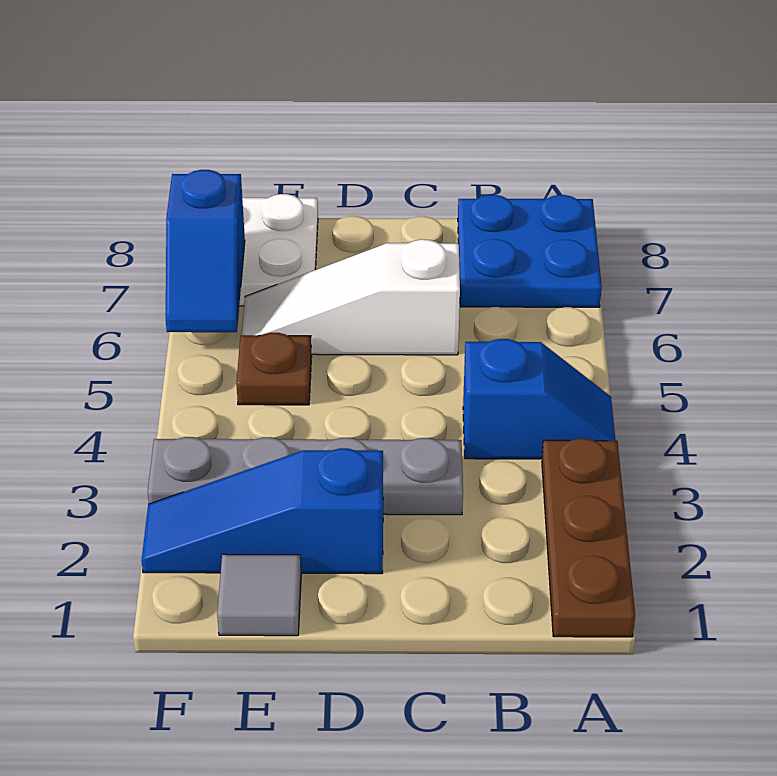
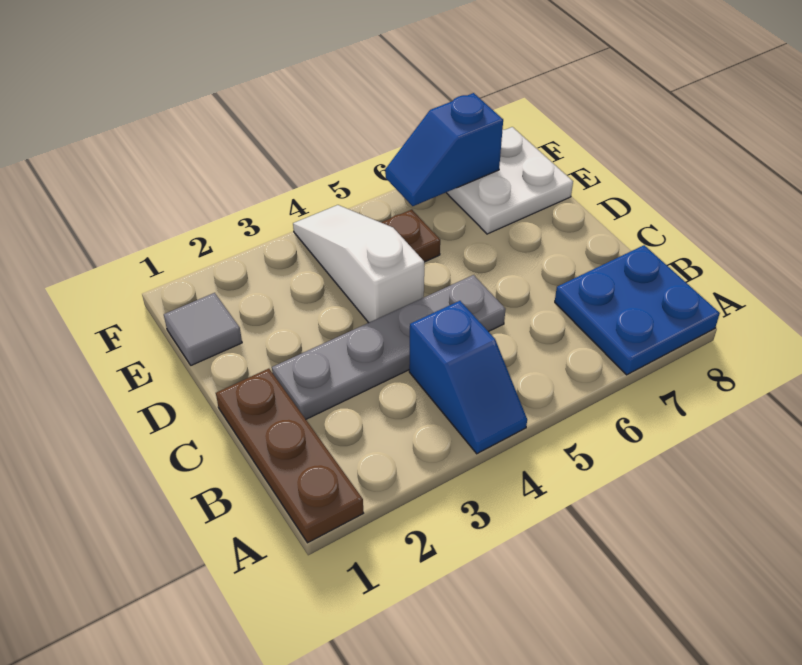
brown plate A1:A3 level 1 -> brown plate A1:C1 level 1
grey plate C3:F3 level 1 -> grey plate C2:C5 level 1
white slope C6:E6 level 1 top C -> white slope D4:F4 level 1 top D
blue slope D2:F2 level 1 top D -> none

